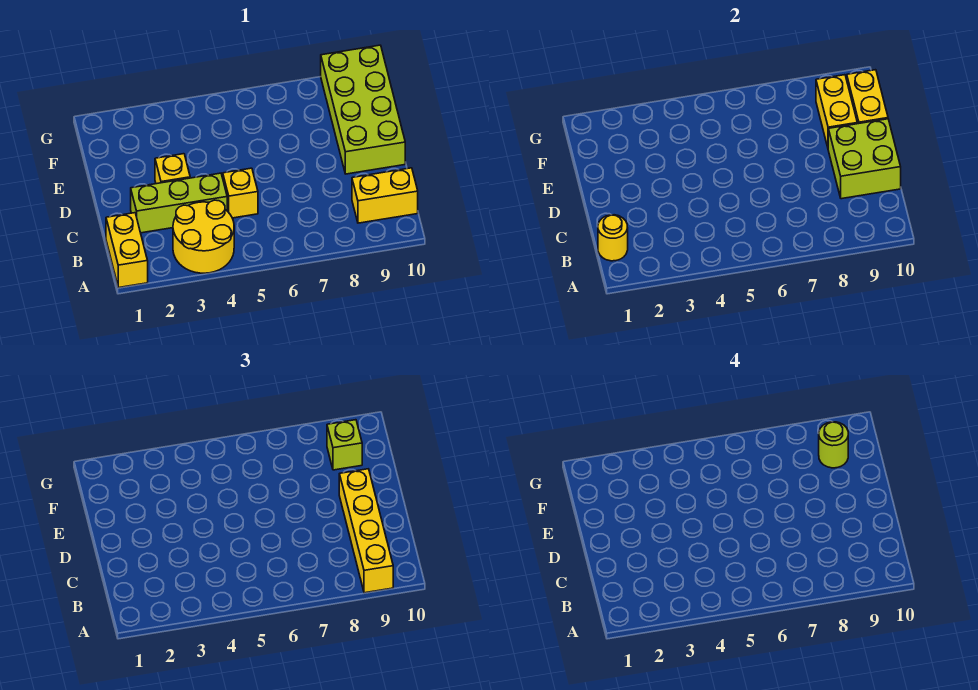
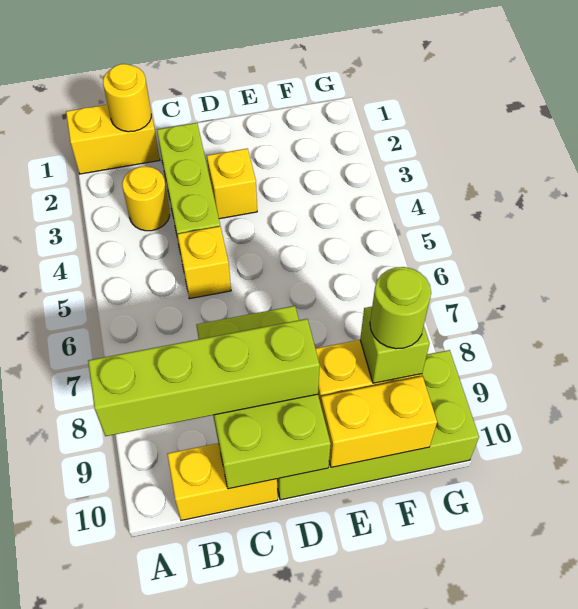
yellow round brick A3:B4 level 1 -> yellow round brick B3 level 1
yellow brick A9:D9 level 3 -> lime brick A9:D9 level 3
yellow brick B9:B10 level 1 -> yellow brick B10:C10 level 1
lime brick C9:D10 level 2 -> lime brick C8:D10 level 2

